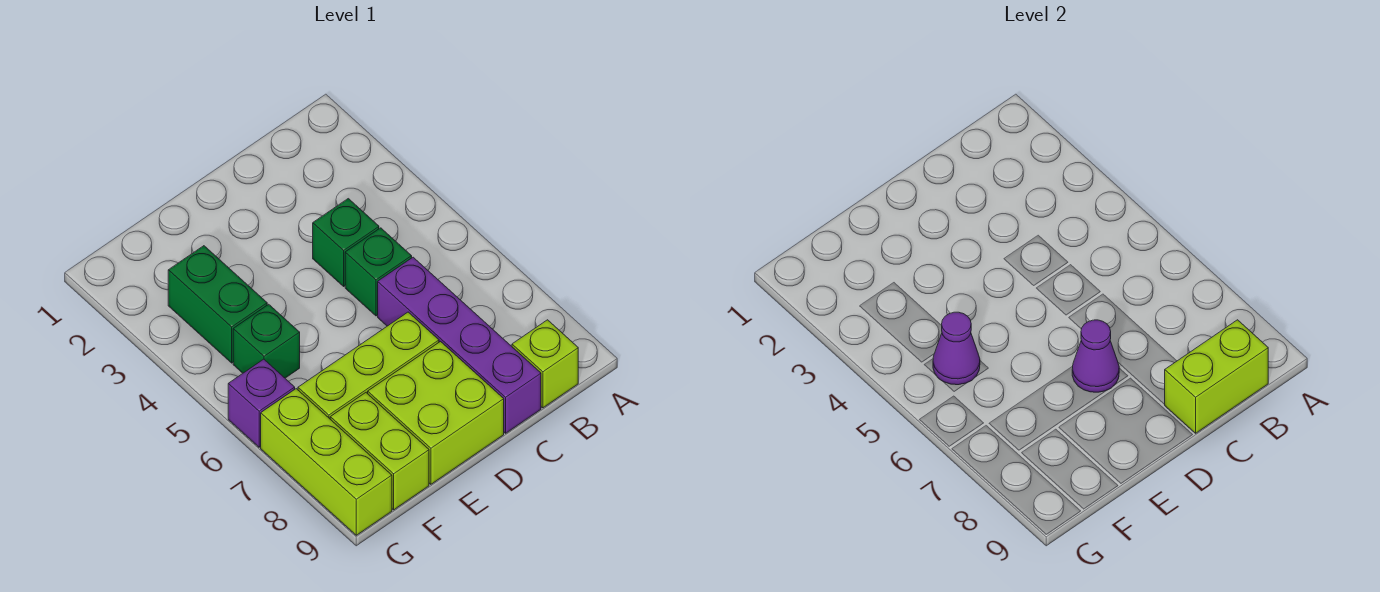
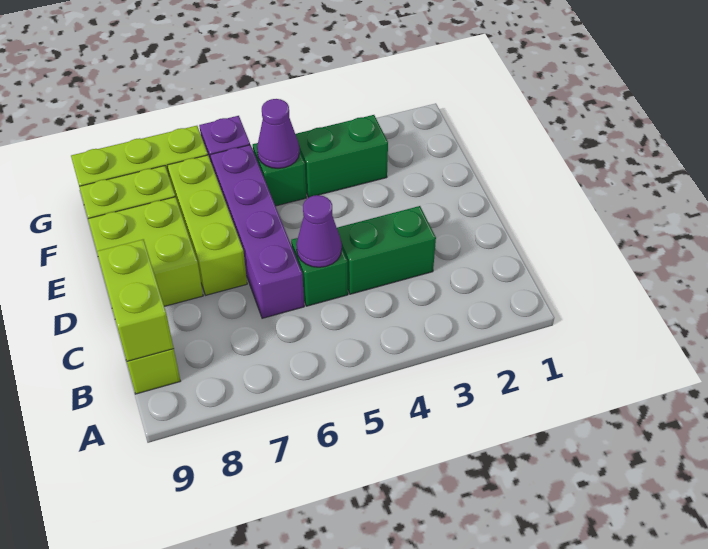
green brick C4 level 1 -> green brick C3:C4 level 1
purple brick C6:C9 level 1 -> purple brick C6:F6 level 1
purple cone D7 level 2 -> purple cone C5 level 2

